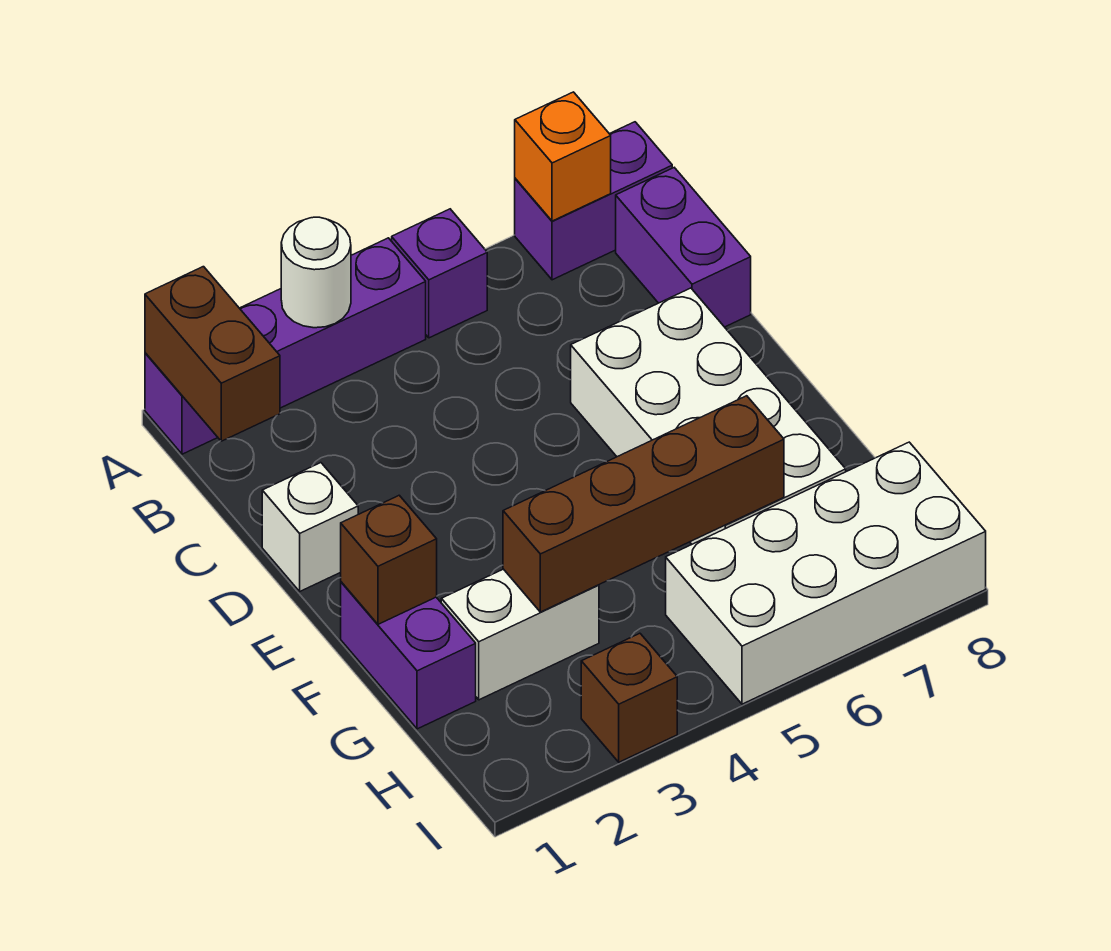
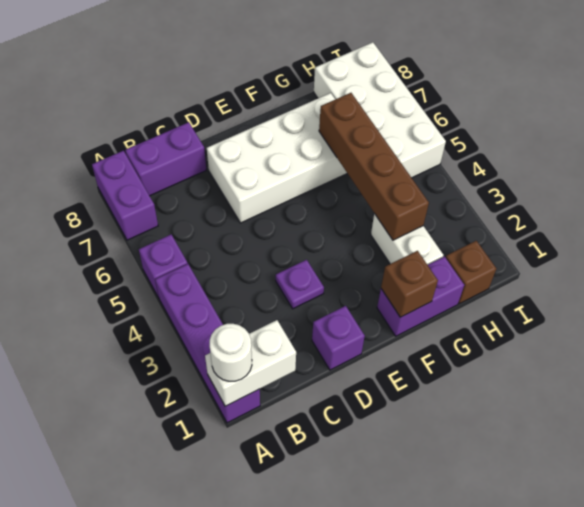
brown brick A1:B1 level 2 -> white brick A1:B1 level 2
white round brick A3 level 2 -> white round brick A1 level 3
orange brick A7 level 2 -> none
white brick D1 level 1 -> purple brick D1 level 1
none -> purple plate D3 level 1
brown brick I3 level 1 -> brown brick H1 level 1

